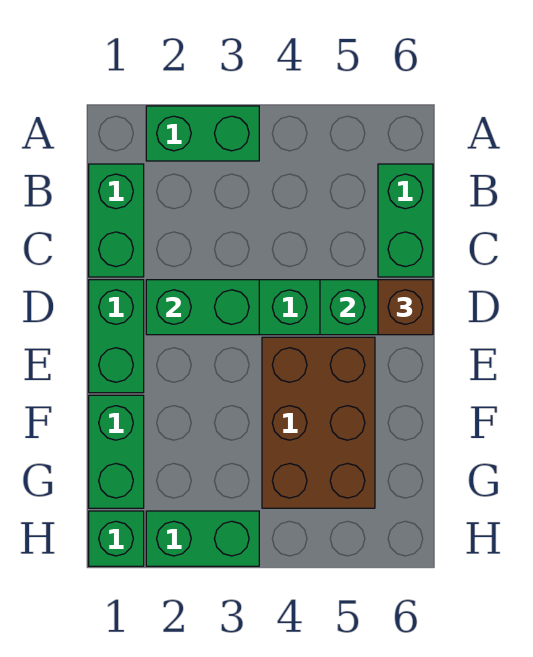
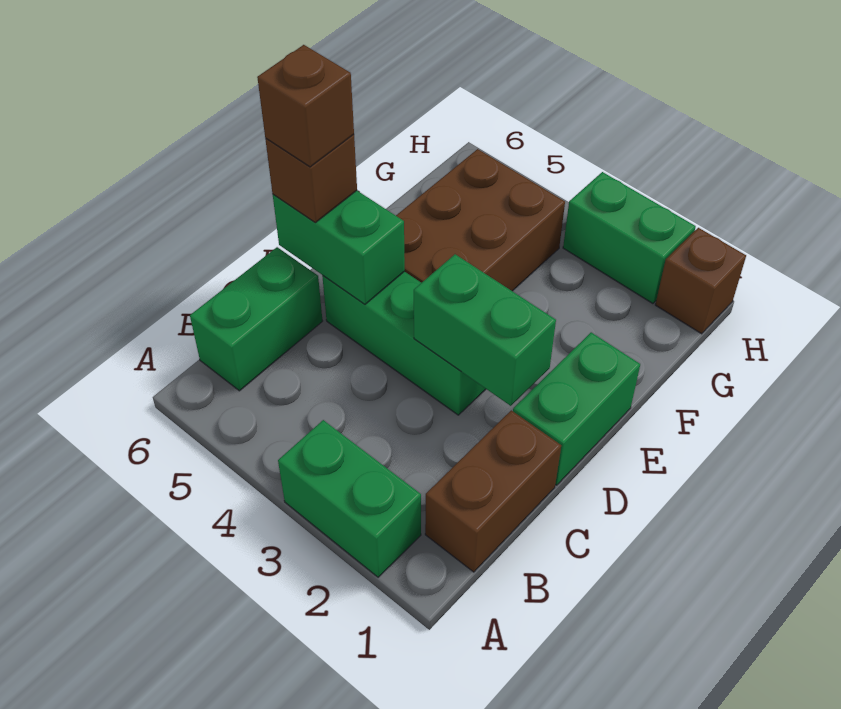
green brick B1:C1 level 1 -> brown brick B1:C1 level 1
none -> brown brick D6 level 4
green brick F1:G1 level 1 -> none
green brick H1 level 1 -> brown brick H1 level 1

